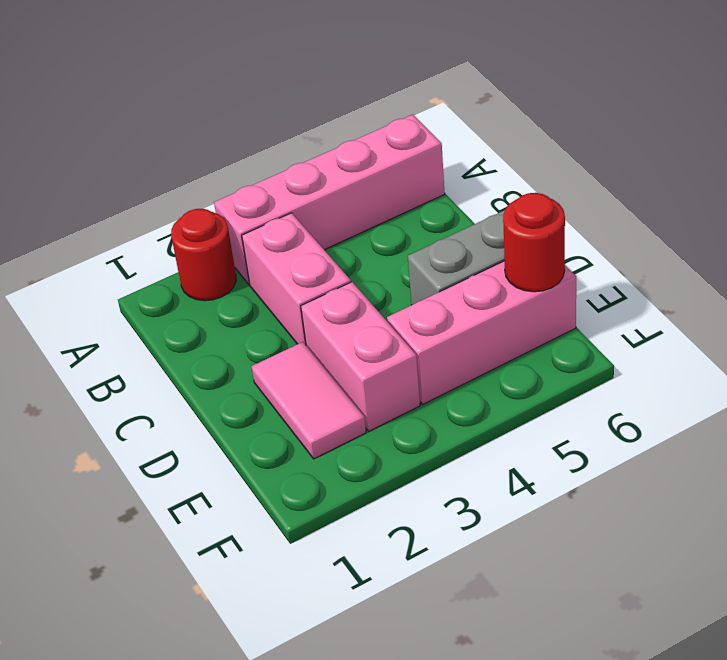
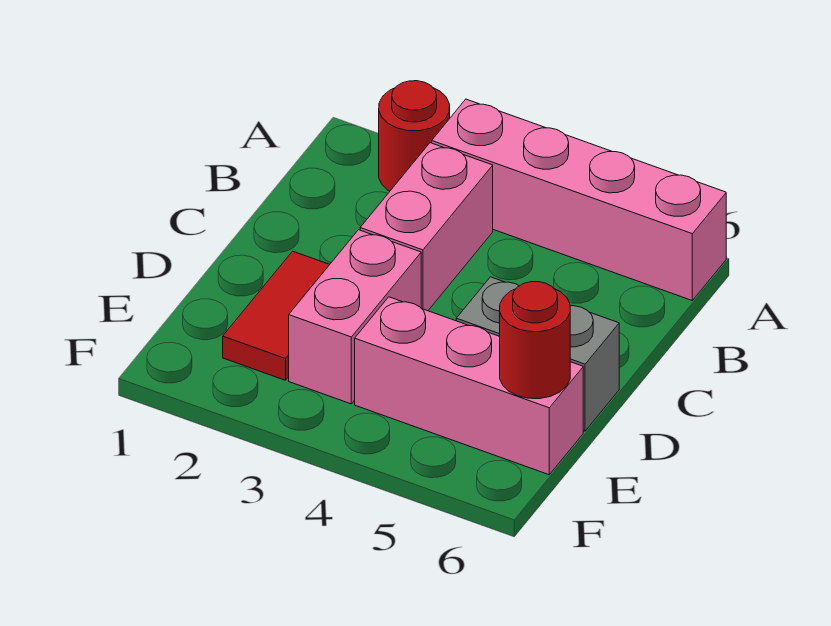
pink tile D2:E2 level 1 -> red tile D2:E2 level 1

